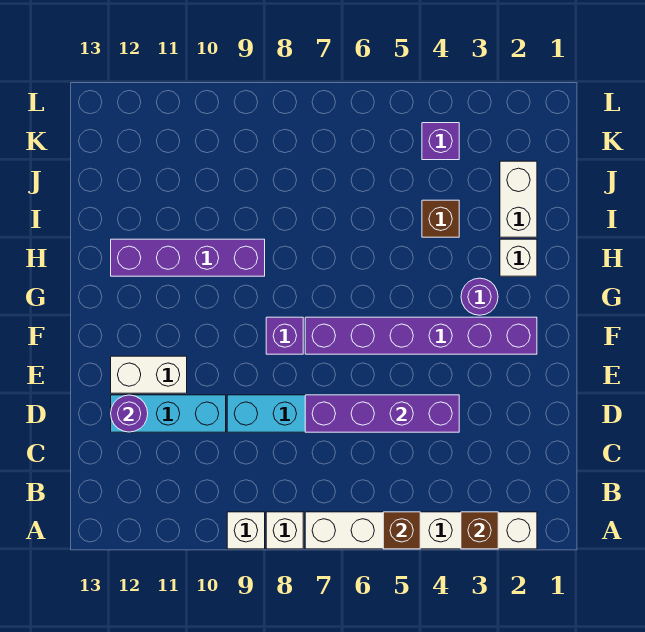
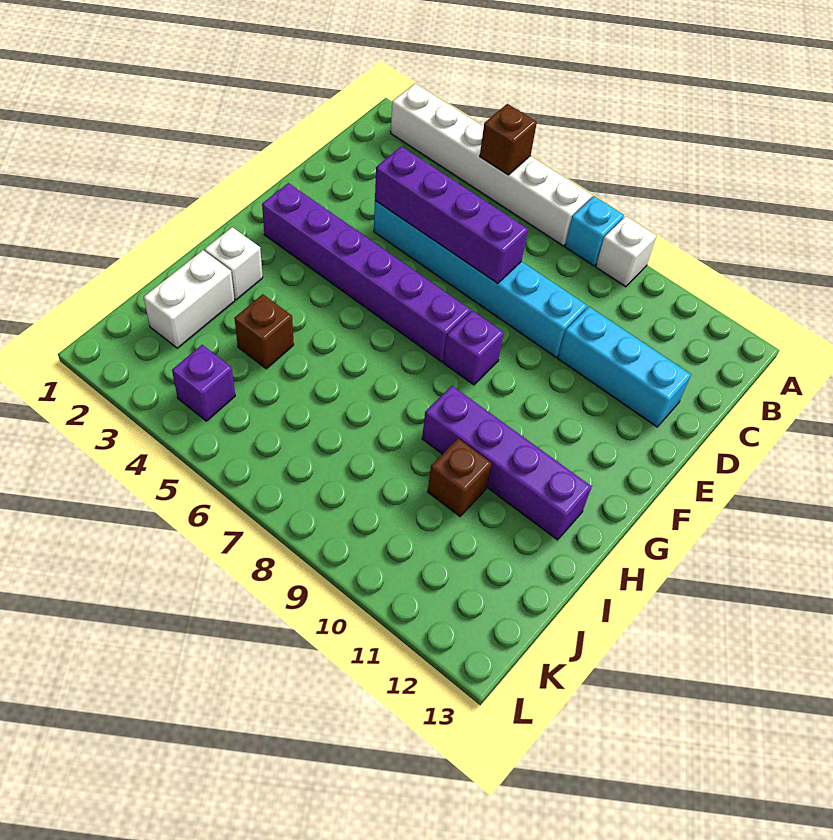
brown brick A3 level 2 -> brown brick I10 level 1
white brick A8 level 1 -> cyan brick A8 level 1
purple round brick D12 level 2 -> none
white brick E11:E12 level 1 -> none
purple round brick G3 level 1 -> none

